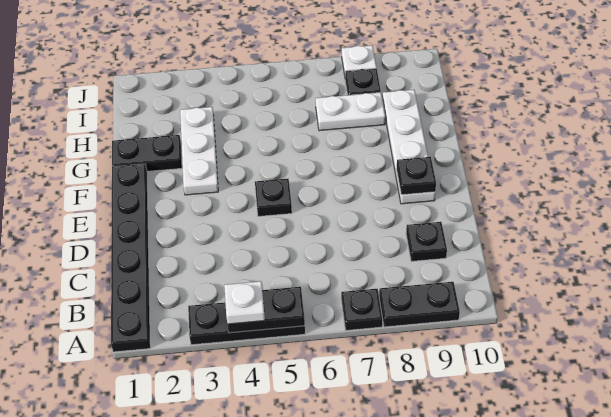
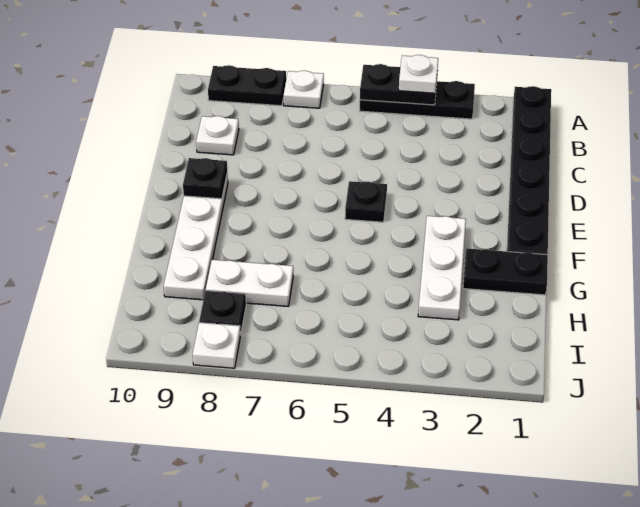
black plate A7 level 1 -> white plate A7 level 1
black plate C9 level 1 -> white plate C9 level 1

